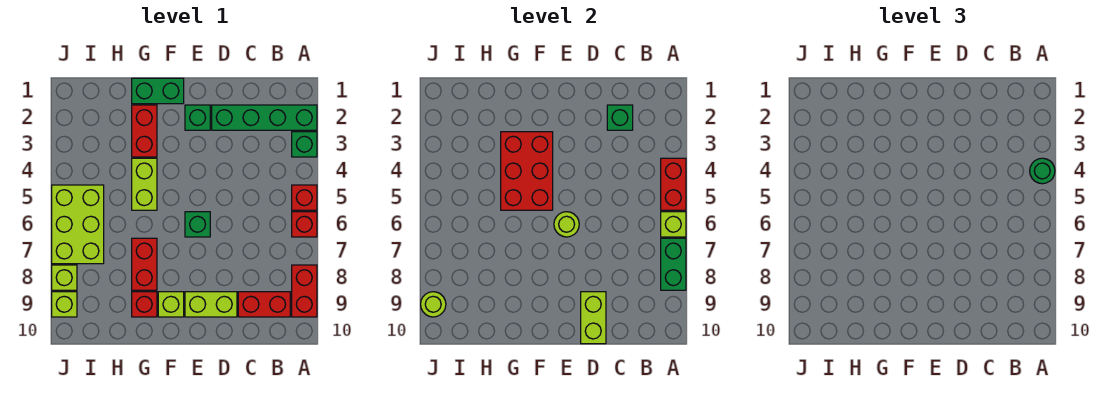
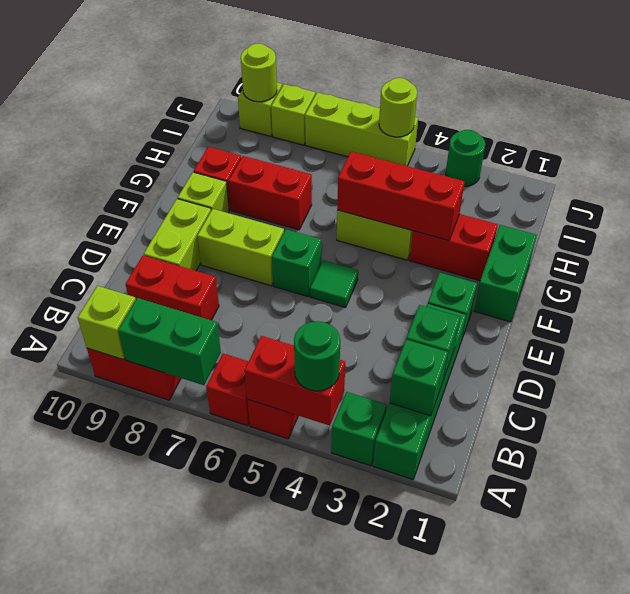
lime brick A6 level 2 -> lime brick A9 level 2
none -> green brick B2 level 2
red brick B9:C9 level 1 -> red brick C8:C9 level 1
lime brick D9:D10 level 2 -> lime brick E7:E8 level 1
none -> green tile E5 level 1
lime round brick E6 level 2 -> lime round brick J5 level 2
red brick F3:G5 level 2 -> red brick G3:G5 level 2
lime brick I5:J7 level 1 -> lime brick J5:J7 level 1
none -> green round brick J3 level 1

